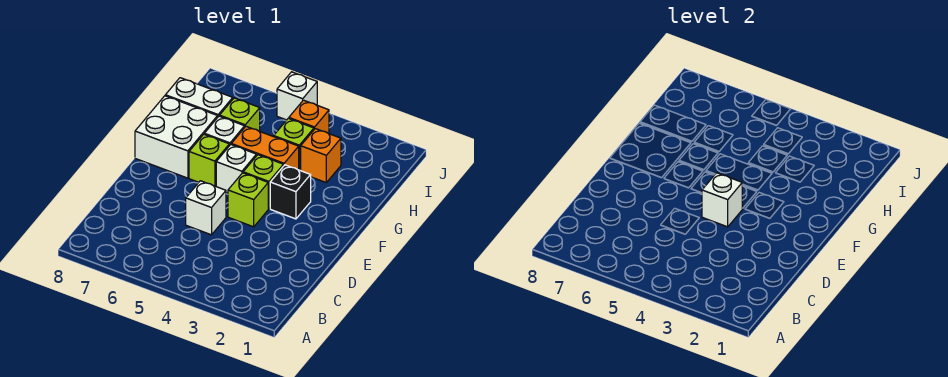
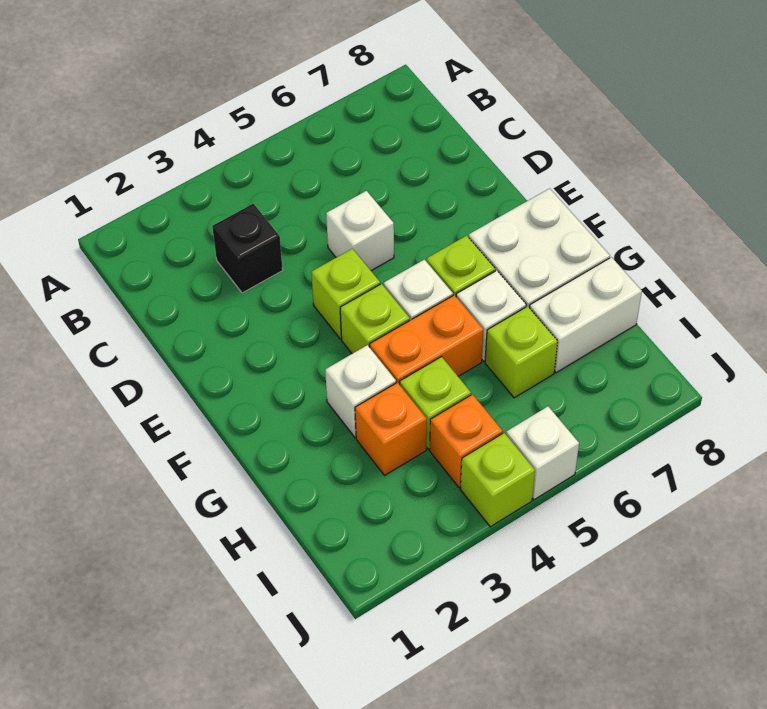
white brick E4 level 2 -> white brick G3 level 1
black brick F3 level 1 -> black brick C3 level 1
none -> lime brick J4 level 1

